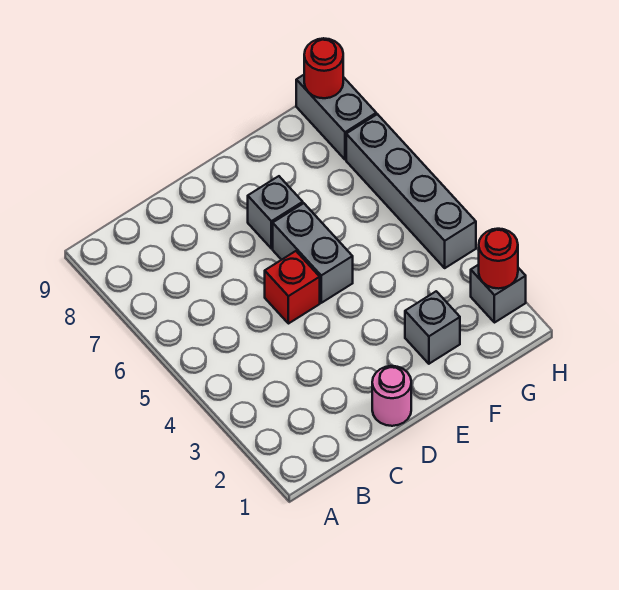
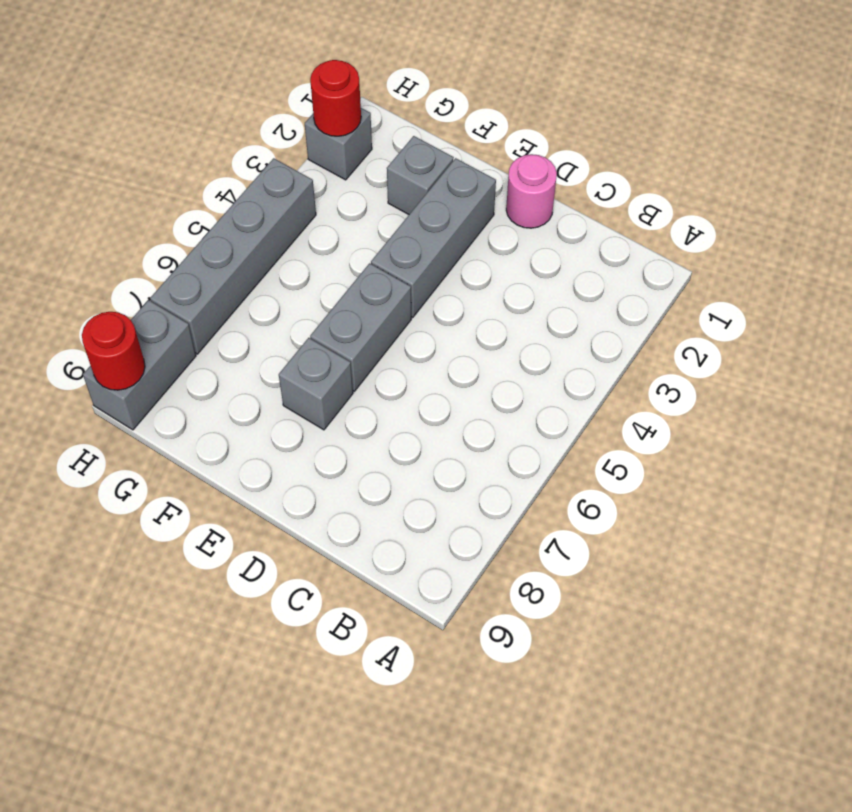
red brick D5 level 1 -> none
none -> grey brick E2:E4 level 1

